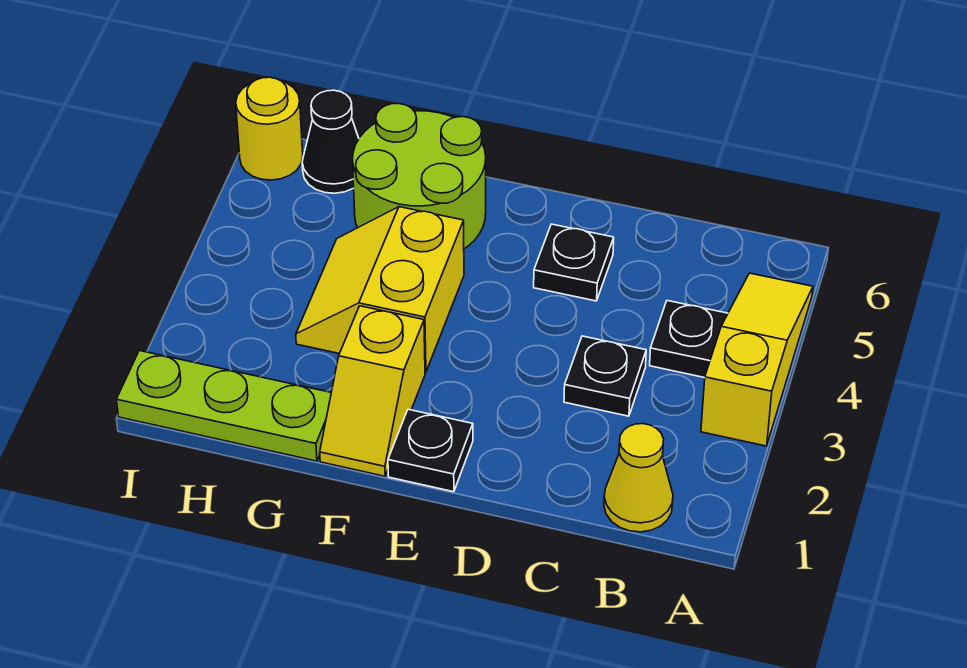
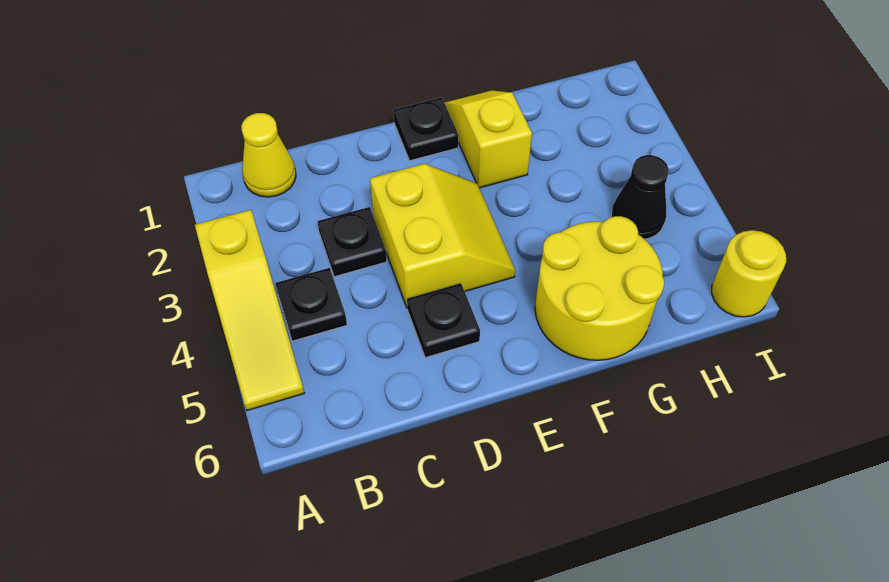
yellow slope F3:G4 level 1 top F -> yellow slope D3:E4 level 1 top D
lime round brick F5:G6 level 1 -> yellow round brick F5:G6 level 1
lime plate G1:I1 level 1 -> none
black cone H6 level 1 -> black cone H4 level 1

